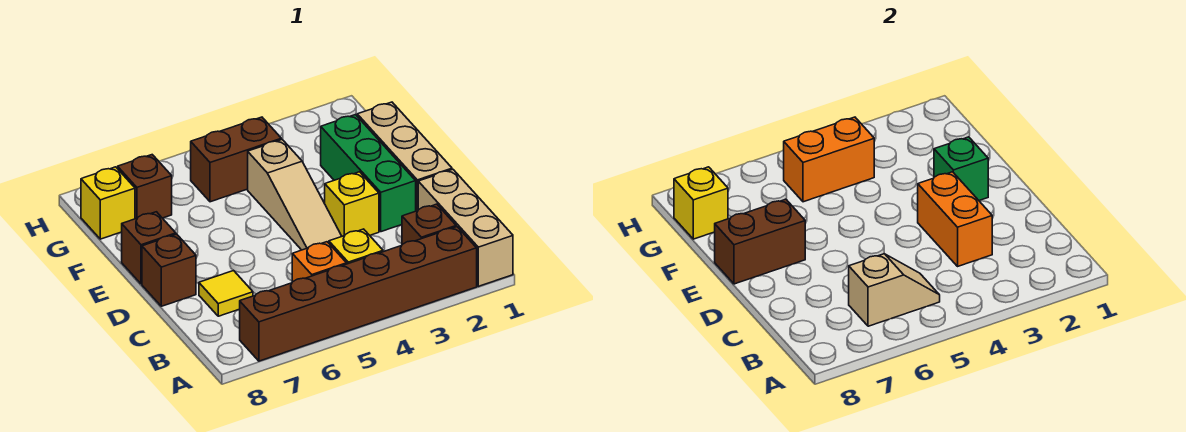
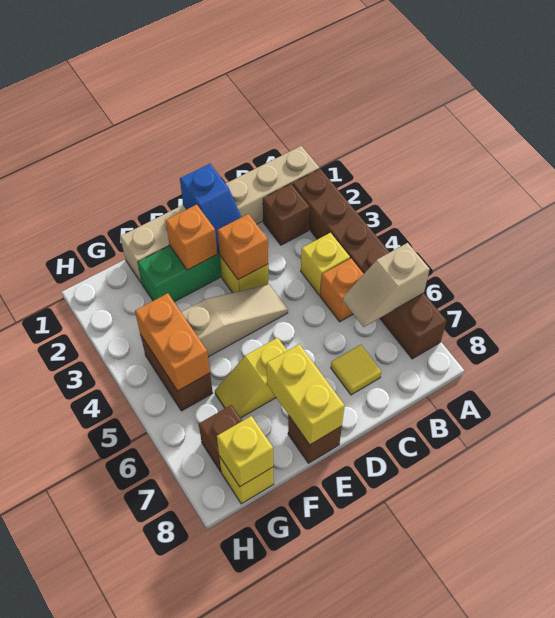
tan slope B5:B6 level 2 top 6 -> tan slope A6:B6 level 2 top A
orange brick C3:D3 level 2 -> orange brick D3 level 2
none -> blue slope D1:D2 level 2 top 1
brown brick D8 level 1 -> none
green brick E2 level 2 -> orange brick E2 level 2
none -> yellow slope E6:F6 level 1 top E
brown brick E7:E8 level 2 -> yellow brick E7:E8 level 2

